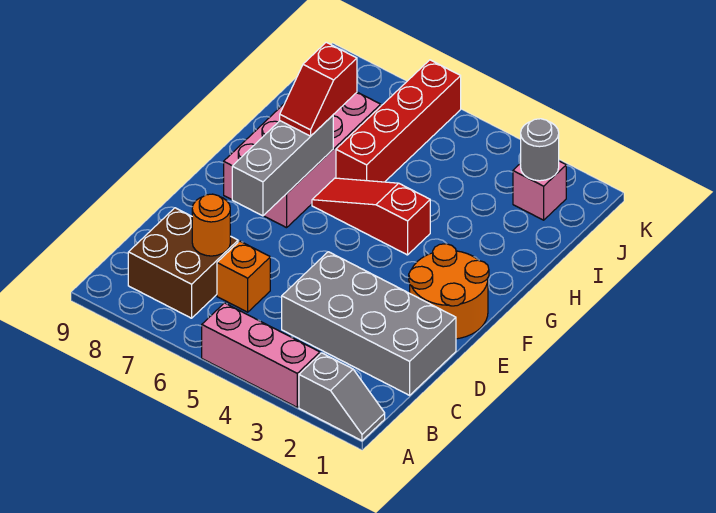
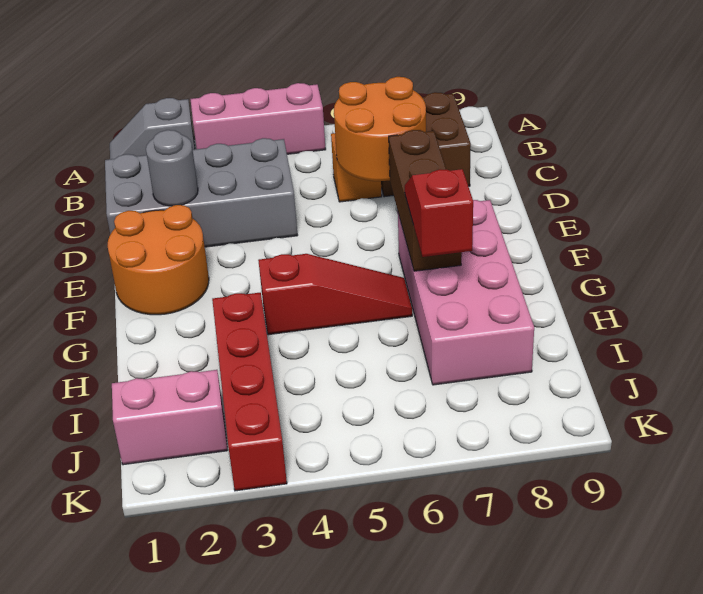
orange round brick C7 level 2 -> orange round brick C6:D7 level 2
grey brick E7:G7 level 2 -> brown brick E7:G7 level 2
red brick H6:K6 level 1 -> red brick H3:K3 level 1
pink brick J2 level 1 -> pink brick J1:J2 level 1
grey round brick J2 level 2 -> grey round brick D2 level 2

